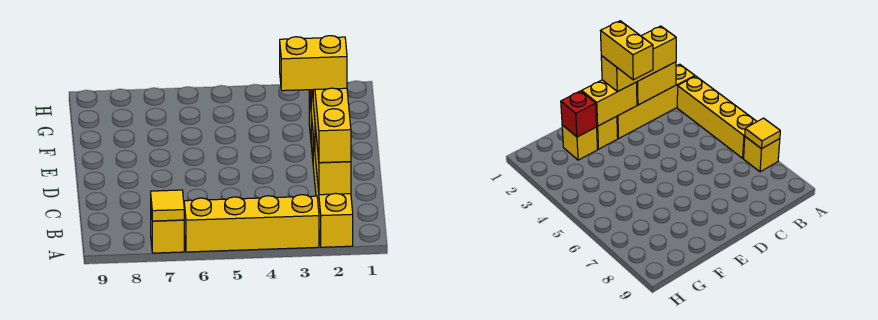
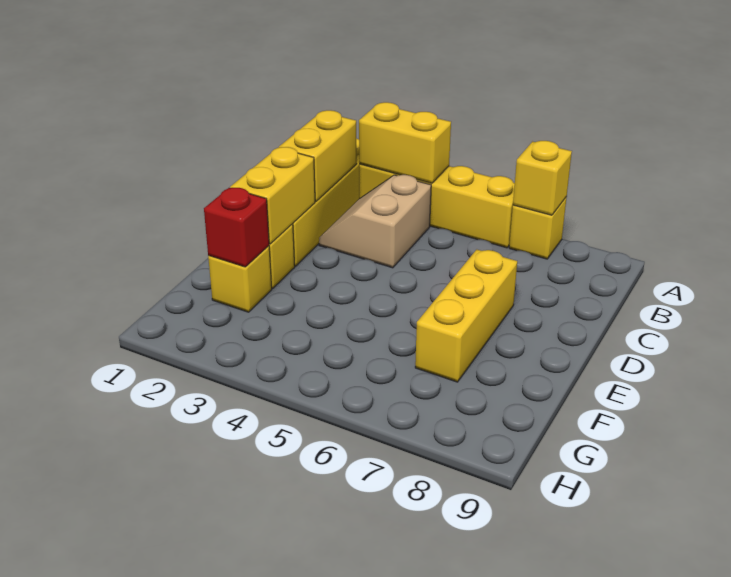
yellow tile A7 level 2 -> yellow brick A7 level 2
yellow brick B2:D2 level 3 -> yellow brick D7:F7 level 1
none -> tan slope B3:C4 level 1 top 4
yellow brick D2:D3 level 4 -> yellow brick A3:A4 level 2

